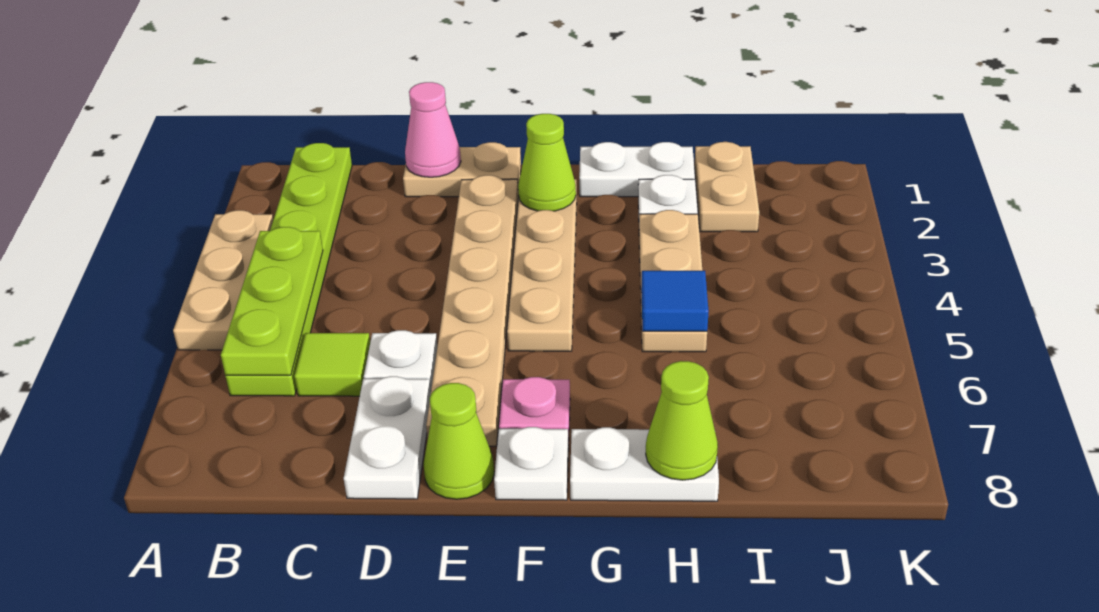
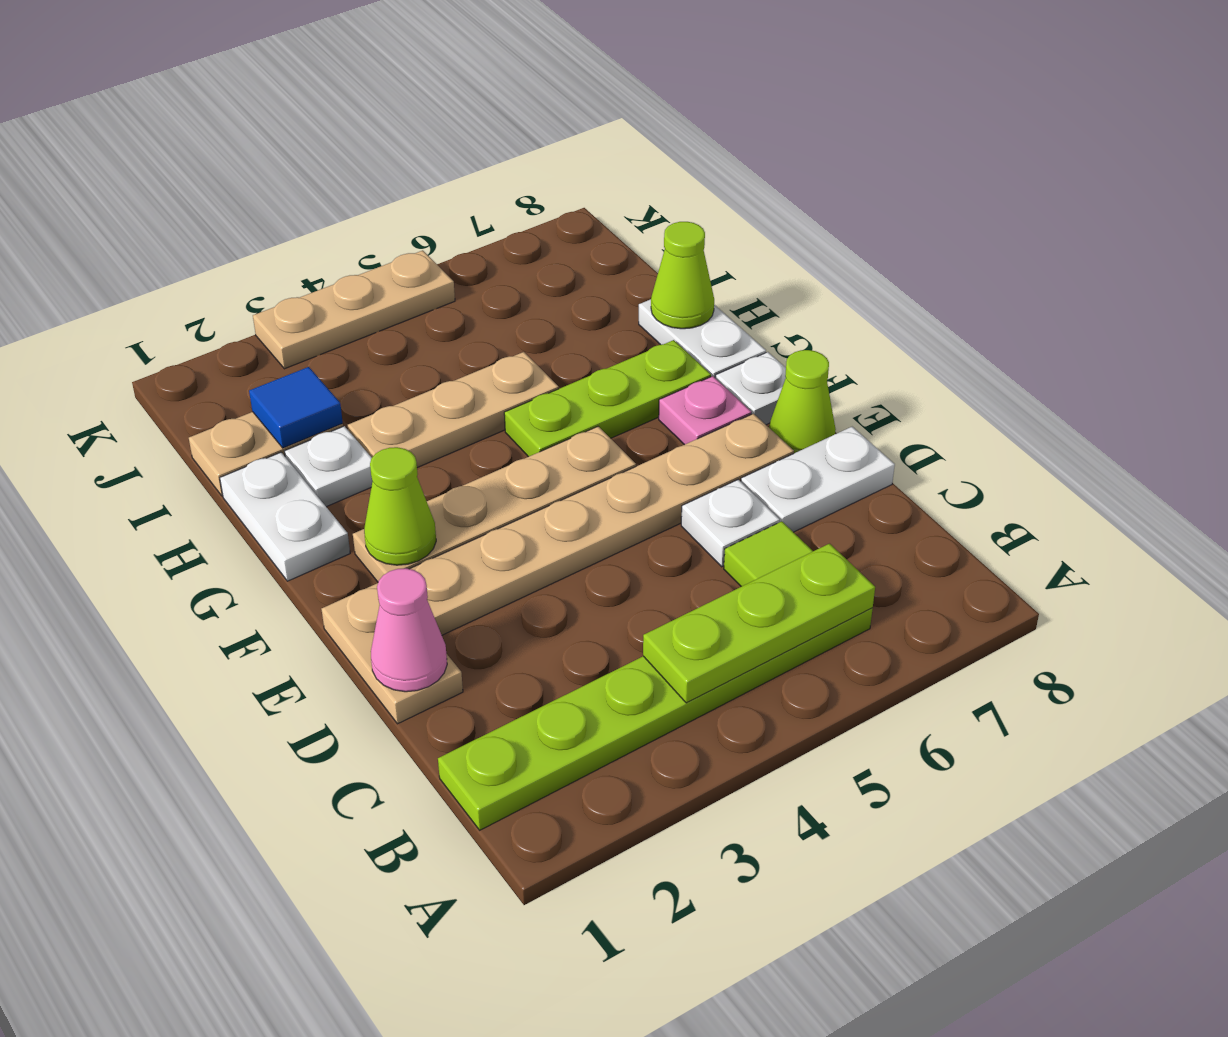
tan plate A3:A5 level 1 -> tan plate K3:K5 level 1
none -> lime plate G5:G7 level 1
blue tile H5 level 2 -> blue tile I2 level 2

